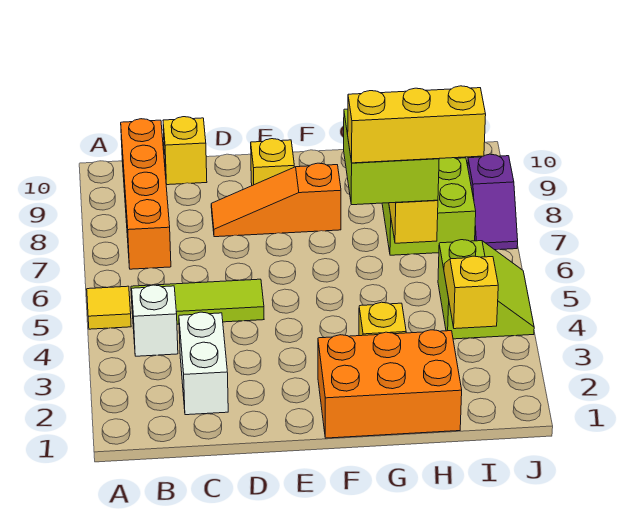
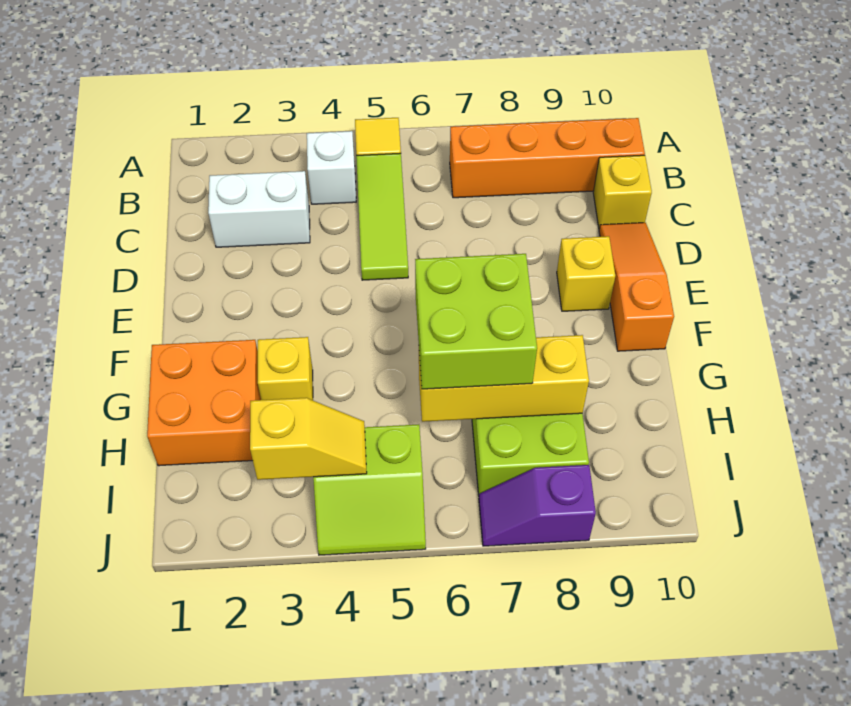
orange slope D8:F8 level 1 top F -> orange slope D10:F10 level 1 top F
orange brick F1:H2 level 1 -> orange brick G1:H2 level 1
yellow brick G6:I6 level 4 -> none

